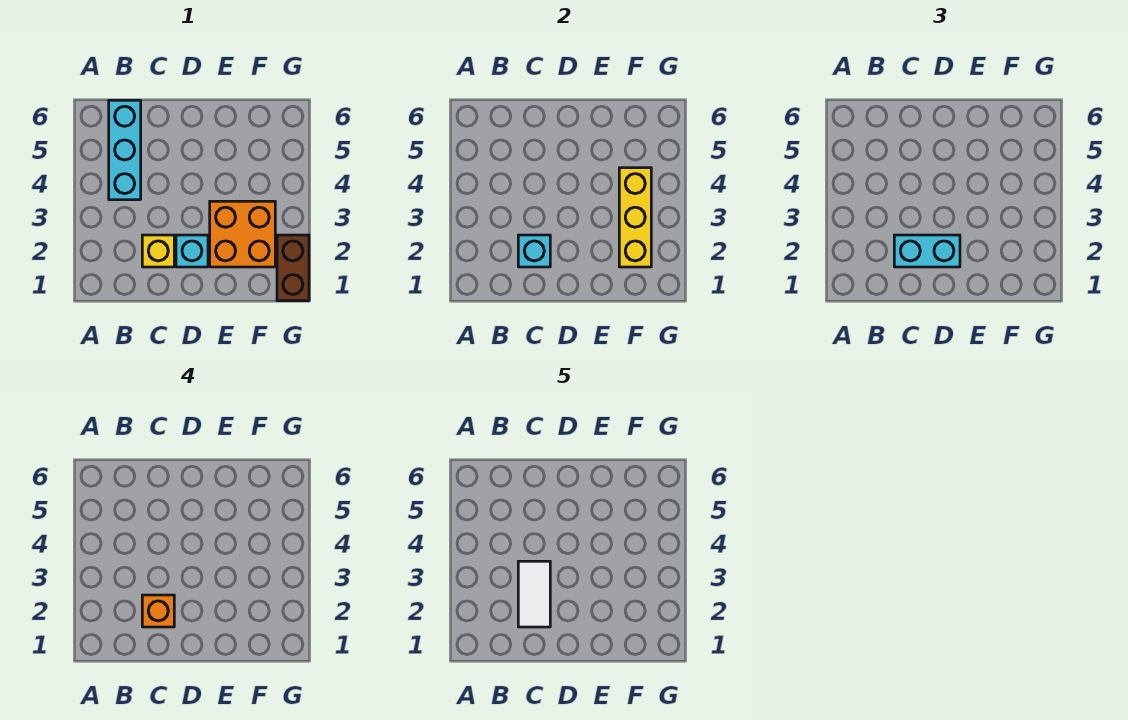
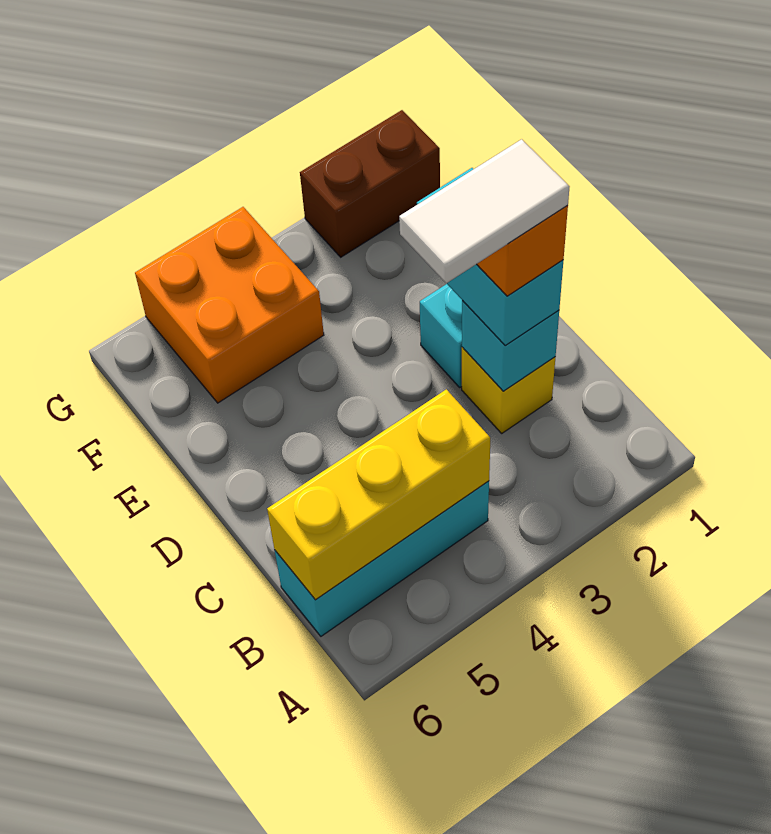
orange brick E2:F3 level 1 -> orange brick F4:G5 level 1
yellow brick F2:F4 level 2 -> yellow brick B4:B6 level 2

